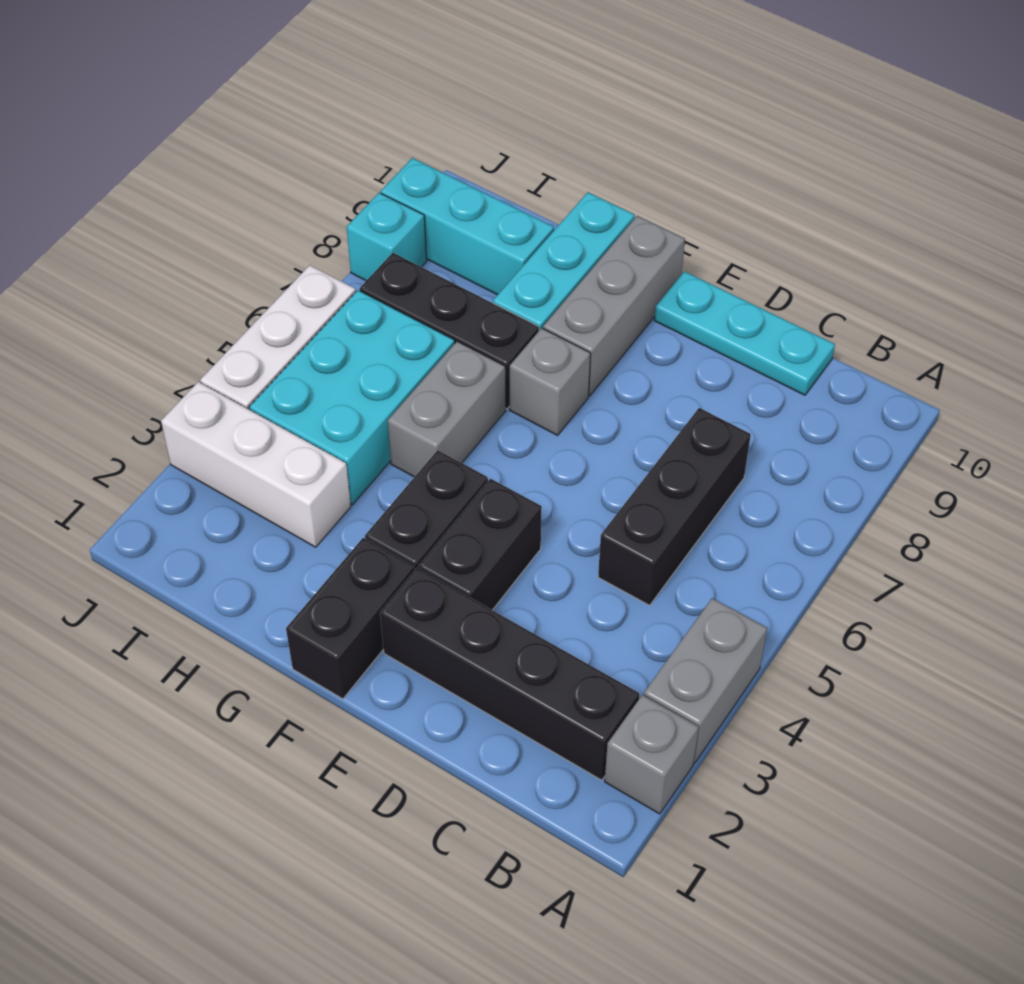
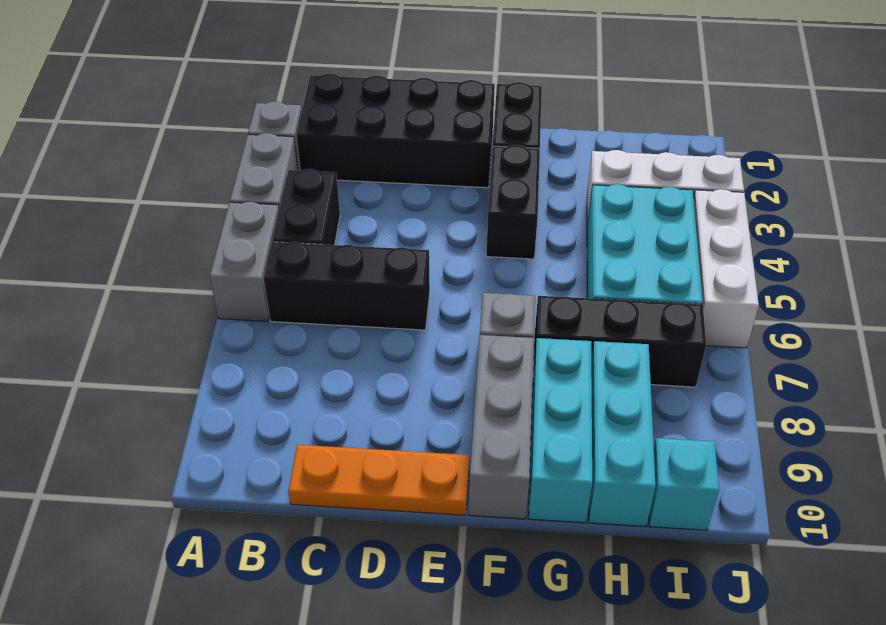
black brick B2:E2 level 1 -> black brick B1:E2 level 1
black brick C5:C7 level 1 -> black brick B6:D6 level 1
cyan plate C10:E10 level 1 -> orange plate C10:E10 level 1
black brick E3:E4 level 1 -> black brick B4:B5 level 1
grey brick G5:G6 level 1 -> grey brick A5:A6 level 1
cyan brick H9:J9 level 1 -> cyan brick H8:H10 level 1
cyan brick J8 level 1 -> cyan brick I10 level 1

